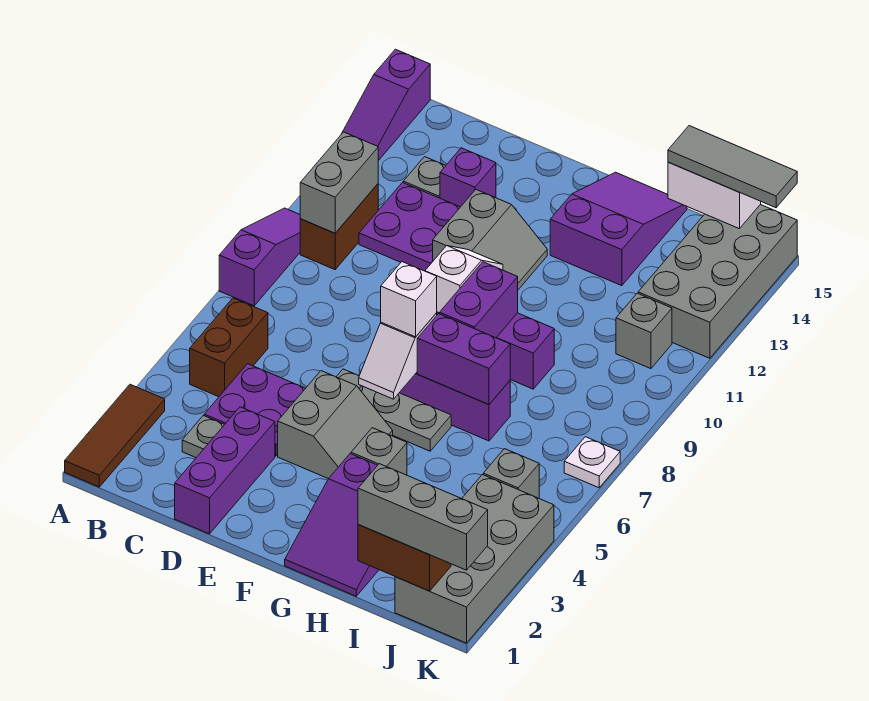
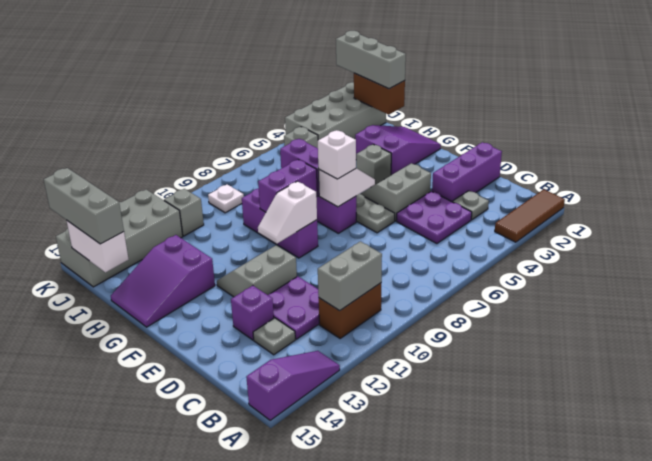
purple slope A8:A10 level 1 top 8 -> none
brown brick B5:B6 level 1 -> none
grey tile I15:K15 level 3 -> grey brick I15:K15 level 3
white plate K7 level 1 -> white plate J9 level 1

